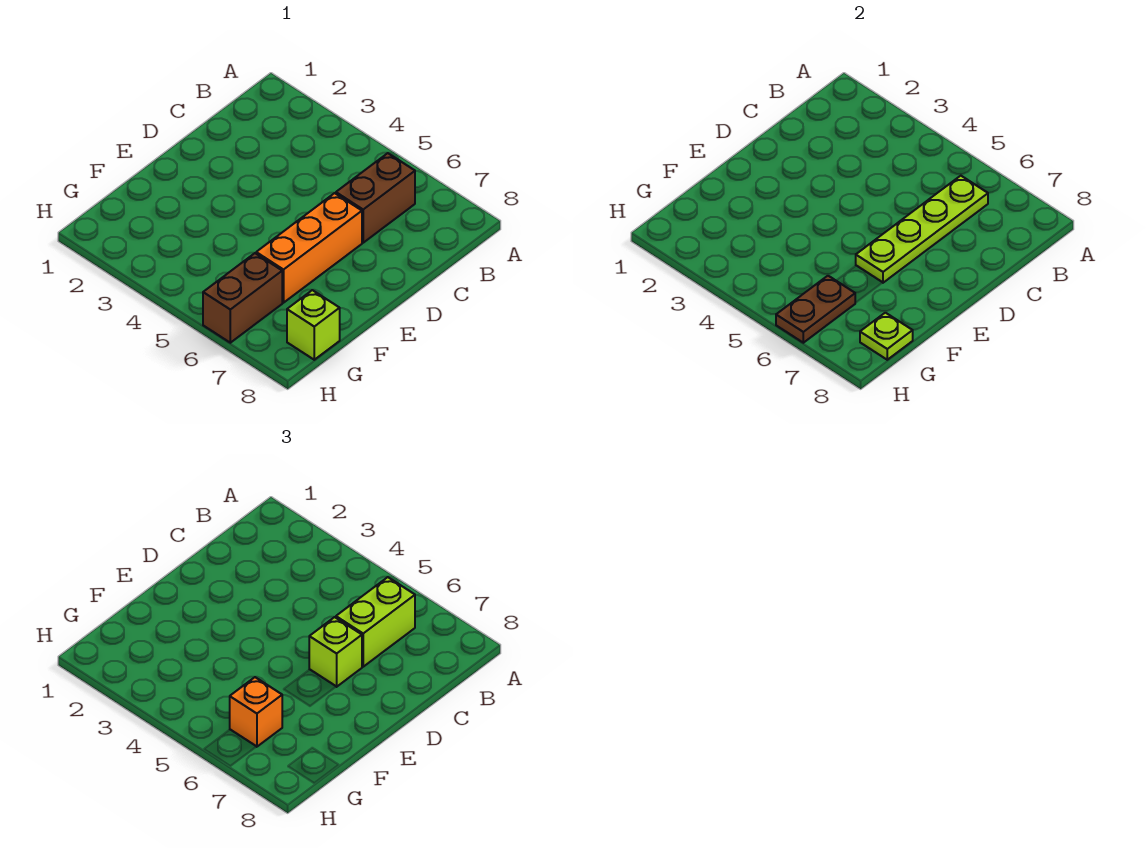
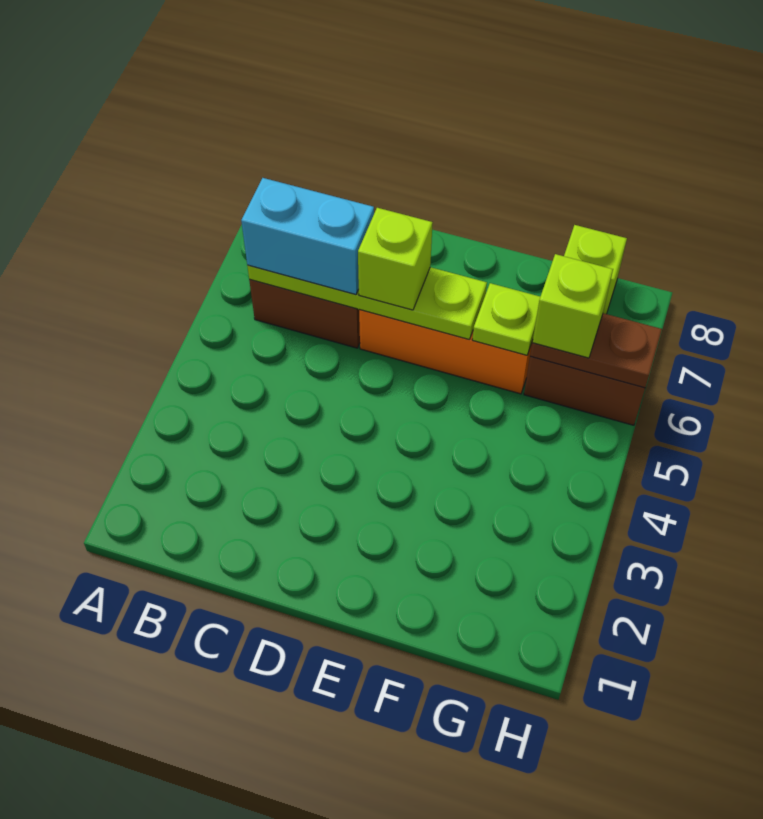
lime brick B6:C6 level 3 -> cyan brick B6:C6 level 3
orange brick G6 level 3 -> lime brick G6 level 3
lime plate G8 level 2 -> lime plate F6 level 2

